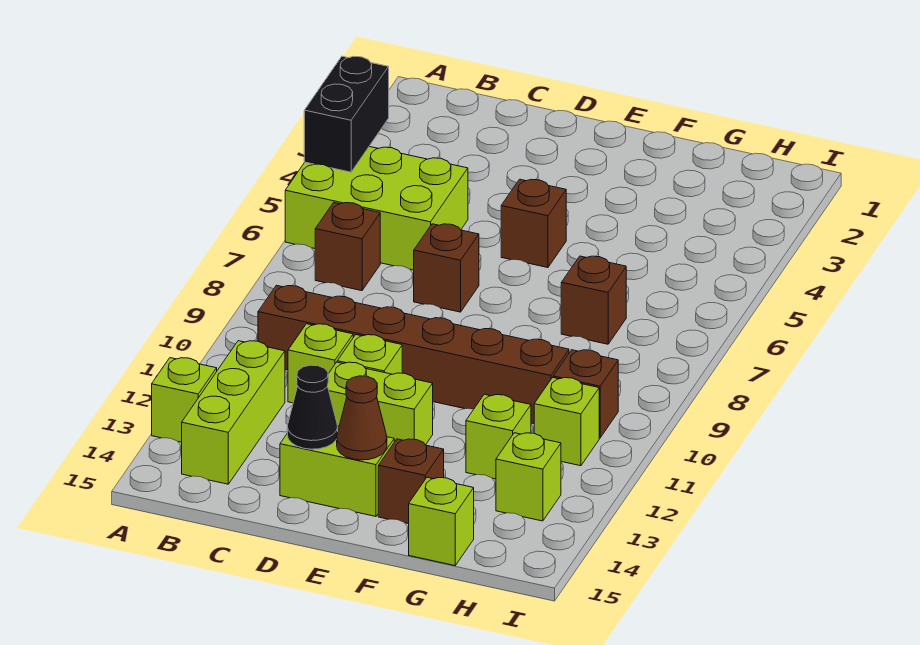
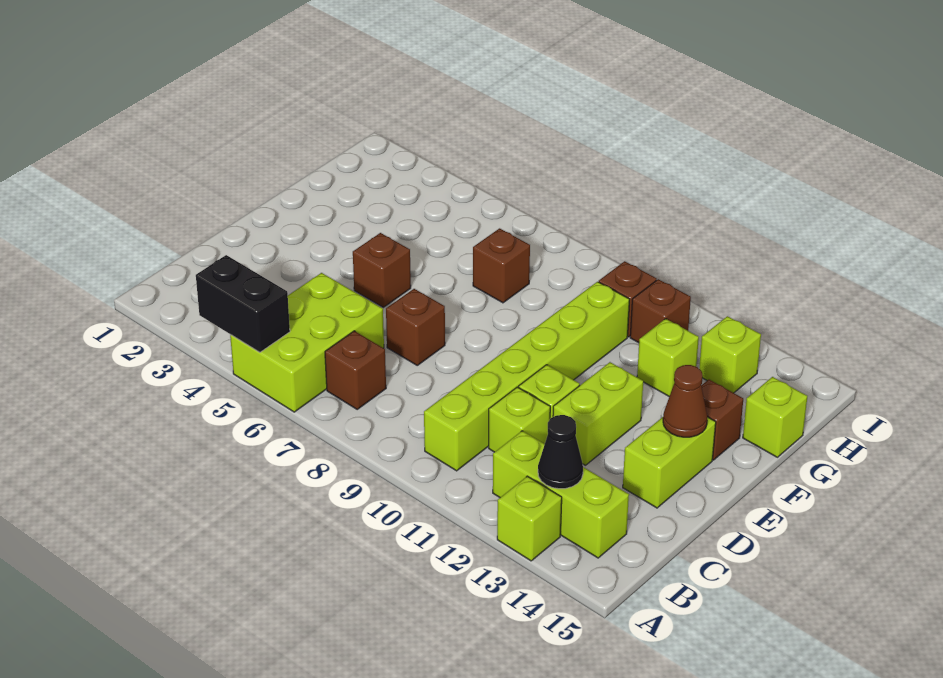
brown brick B10:G10 level 1 -> lime brick B10:G10 level 1
black cone D14 level 2 -> black cone B13 level 2
lime brick H11 level 1 -> brown brick H11 level 1

